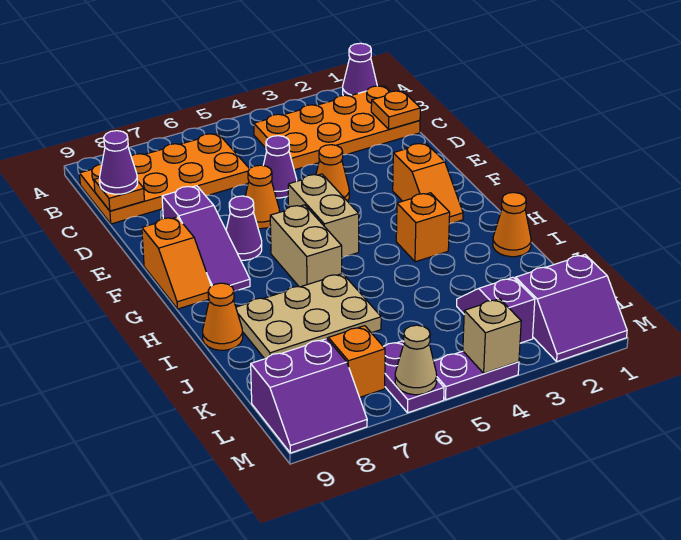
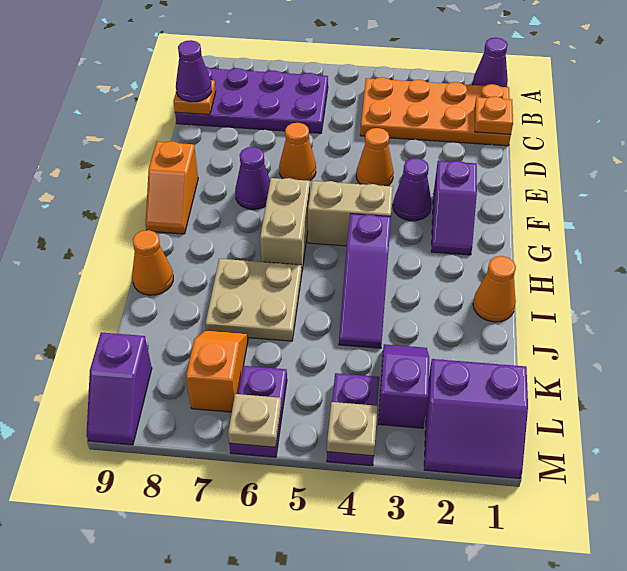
orange plate B6:C9 level 1 -> purple plate B6:C9 level 1
purple cone D5 level 1 -> purple cone F3 level 1
purple slope E8:G8 level 1 top E -> purple slope H4:J4 level 1 top H
orange slope F2:G2 level 1 top F -> purple slope F2:G2 level 1 top F
tan brick F5:G5 level 1 -> tan brick G4:G5 level 1
orange brick H3 level 1 -> none
tan plate I6:J8 level 1 -> tan plate I6:J7 level 1
purple slope L8:M9 level 1 top L -> purple slope L9:M9 level 1 top L
purple plate M4:M5 level 1 -> purple plate L4:M4 level 1
tan brick M4 level 2 -> tan plate M4 level 2
tan cone M6 level 2 -> tan plate M6 level 2

